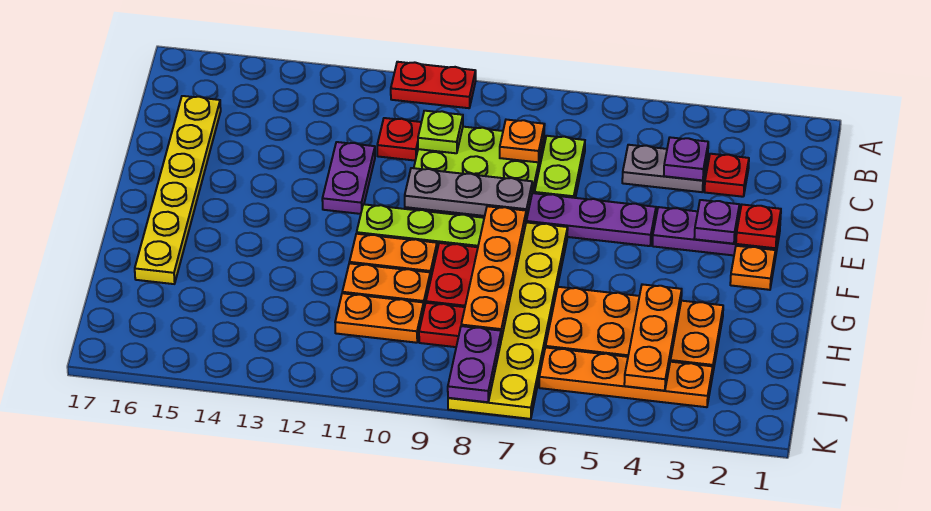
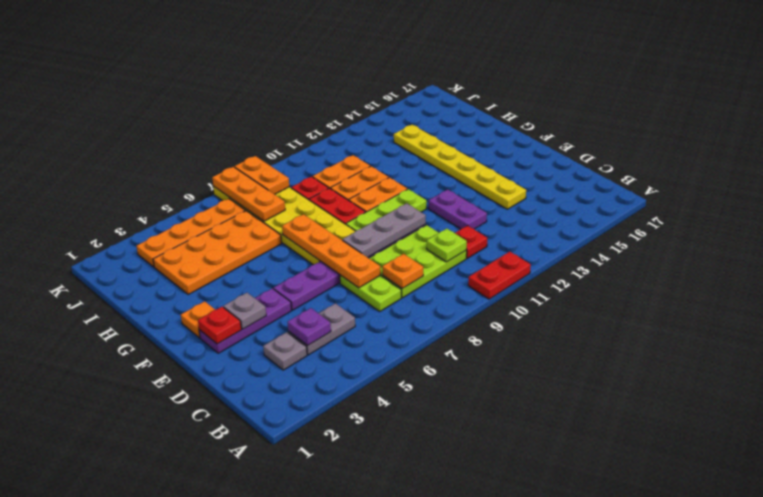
red plate C3 level 1 -> grey plate C3 level 1
yellow plate C16:H16 level 1 -> yellow plate D14:I14 level 1
purple plate E3 level 2 -> grey plate E3 level 2
orange plate F8:I8 level 2 -> orange plate D7:G7 level 2
orange plate H4:J4 level 2 -> orange plate I7:K7 level 2
purple plate J8:K8 level 2 -> orange plate J8:K8 level 2

